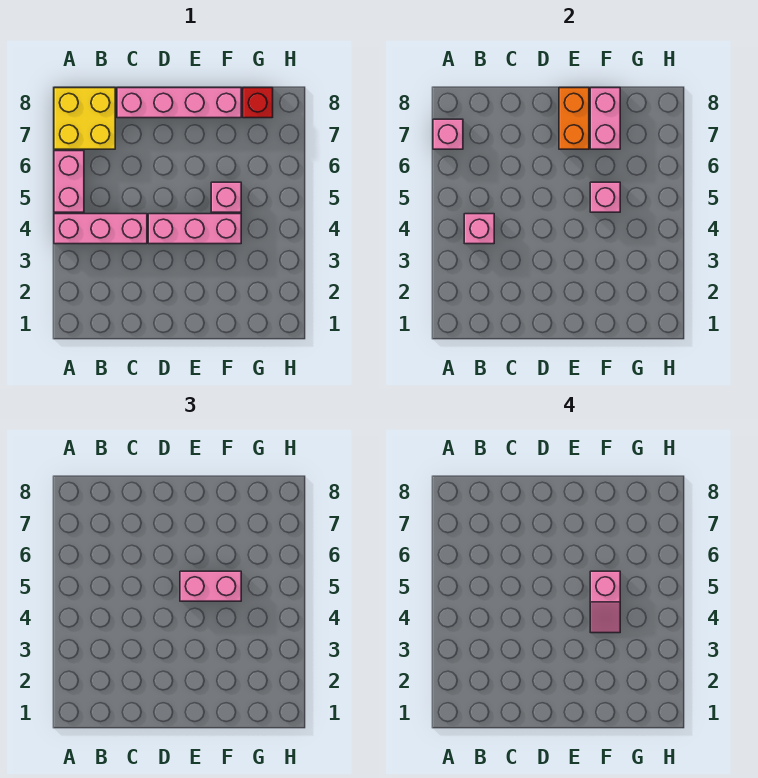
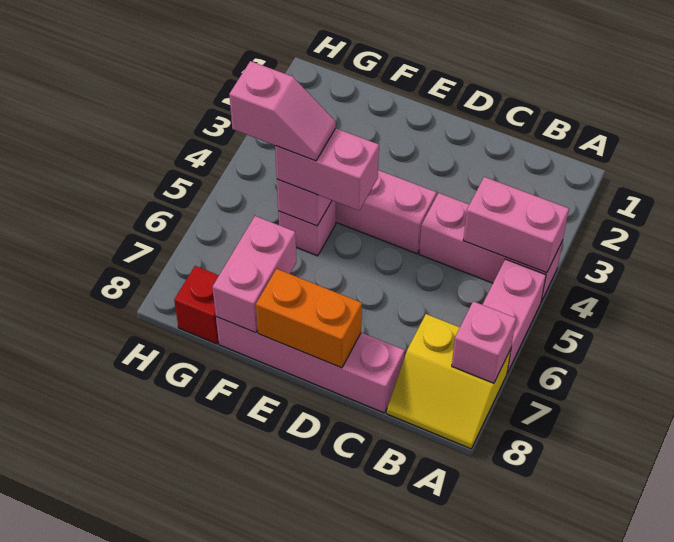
yellow brick A7:B8 level 1 -> yellow slope A7:B8 level 1 top 7
pink brick B4 level 2 -> pink brick A4:B4 level 2
orange brick E7:E8 level 2 -> orange brick D8:E8 level 2
pink slope F4:F5 level 4 top 5 -> pink slope F5:G5 level 4 top G

